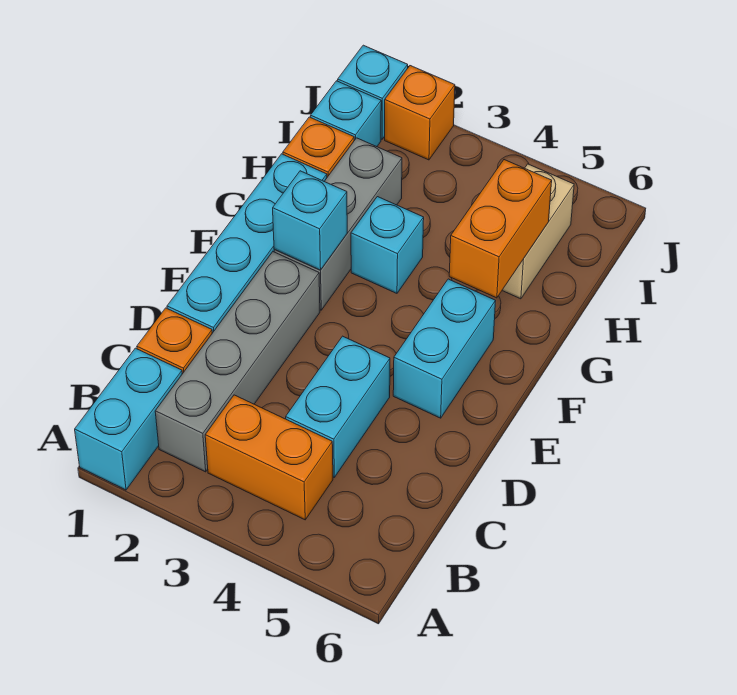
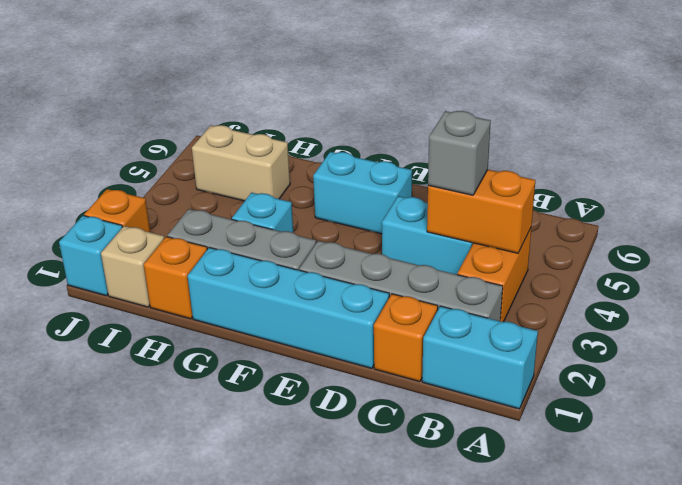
none -> grey brick C4 level 3
cyan brick F2 level 2 -> none
orange brick G5:H5 level 2 -> orange brick B4:C4 level 2
cyan brick I1 level 1 -> tan brick I1 level 1

